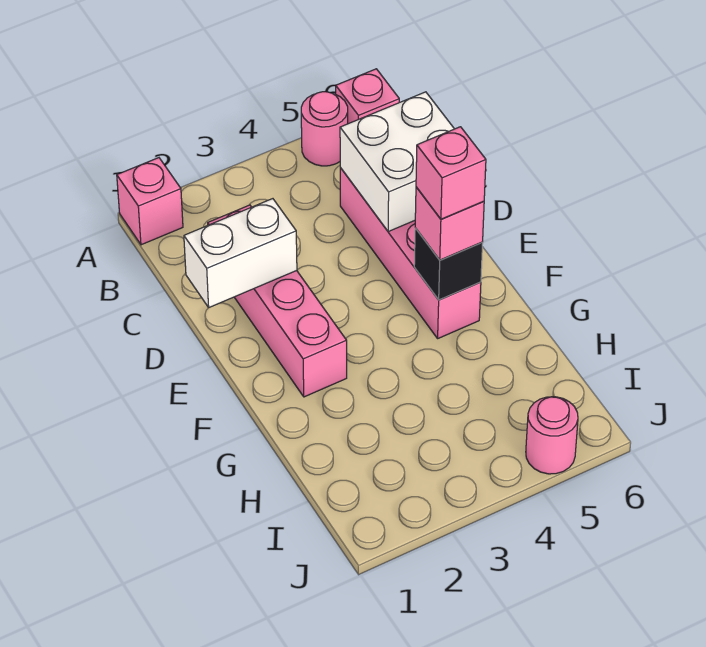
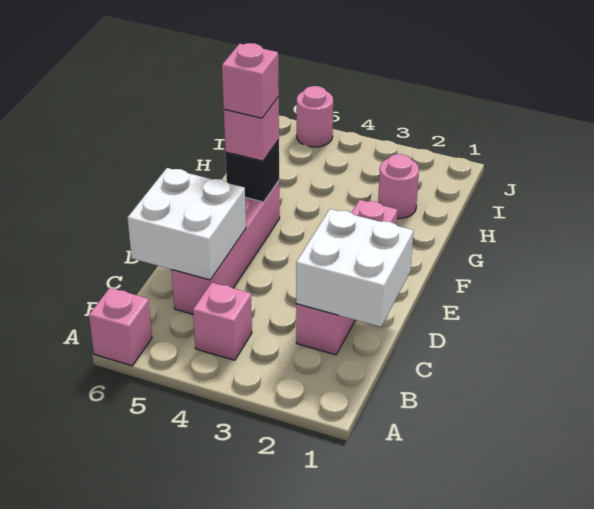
pink brick A1 level 1 -> pink brick B4 level 1
pink round brick A5 level 1 -> pink round brick H2 level 1
white brick D1:D2 level 2 -> white brick C1:D2 level 2

